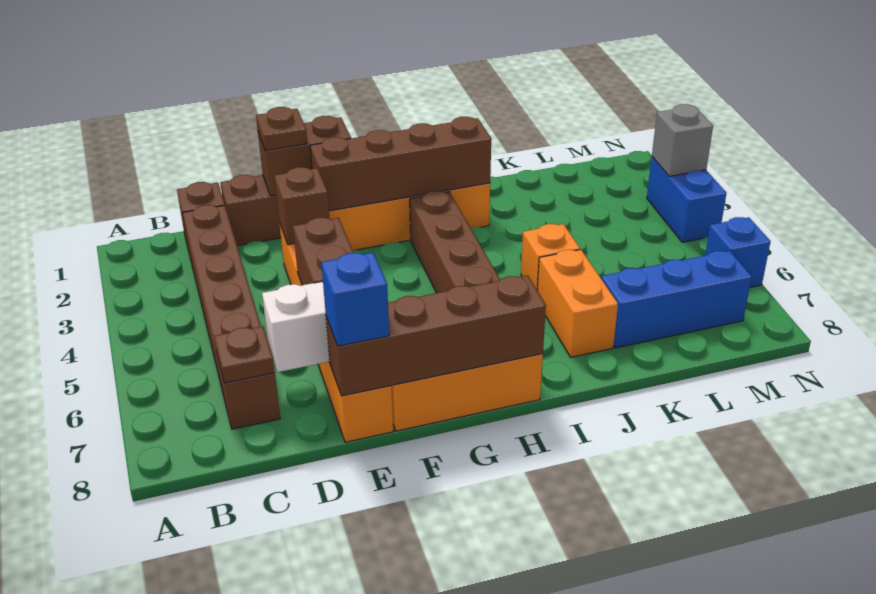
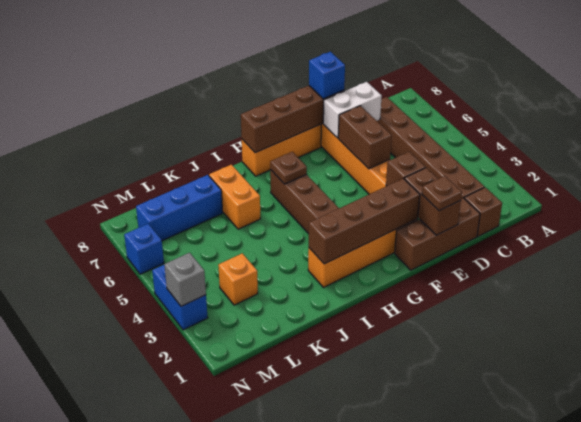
brown plate C7 level 2 -> brown plate H6 level 2
brown brick E1:F1 level 2 -> brown brick E1:E2 level 2
orange brick J5 level 1 -> orange brick L3 level 1

